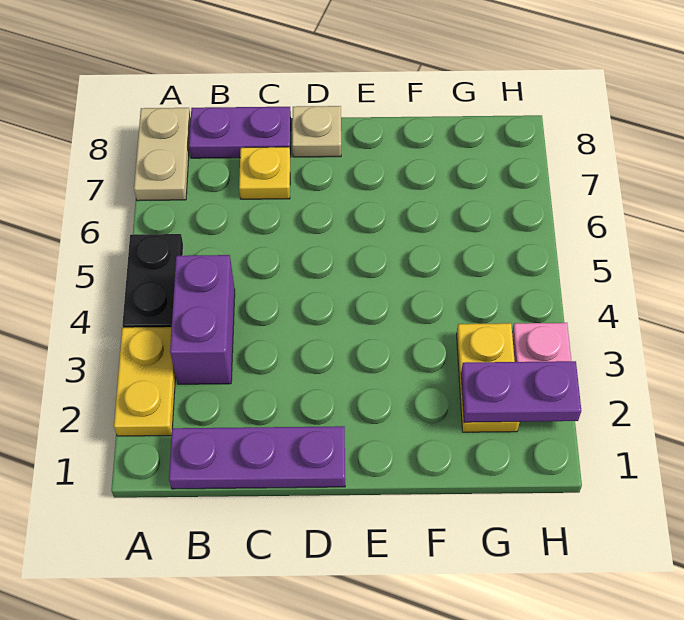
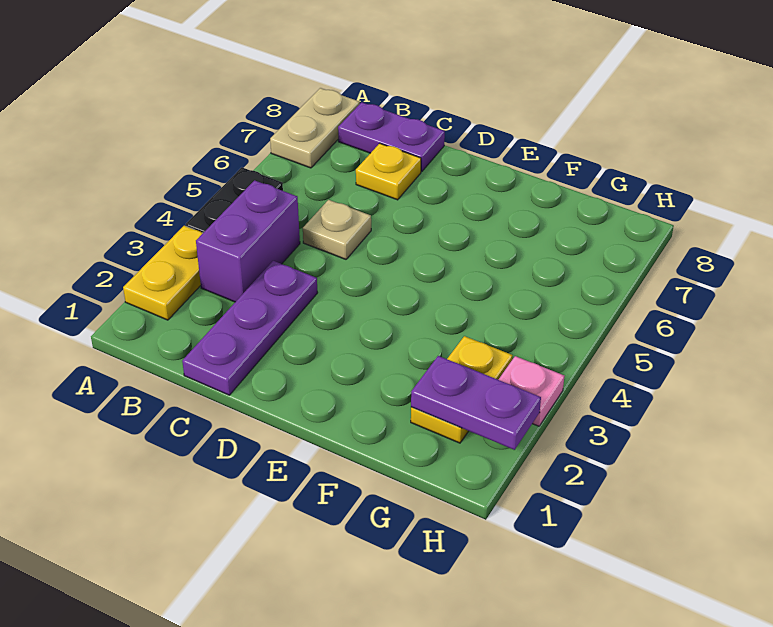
purple plate B1:D1 level 1 -> purple plate C1:C3 level 1
tan plate D8 level 1 -> tan plate C5 level 1

